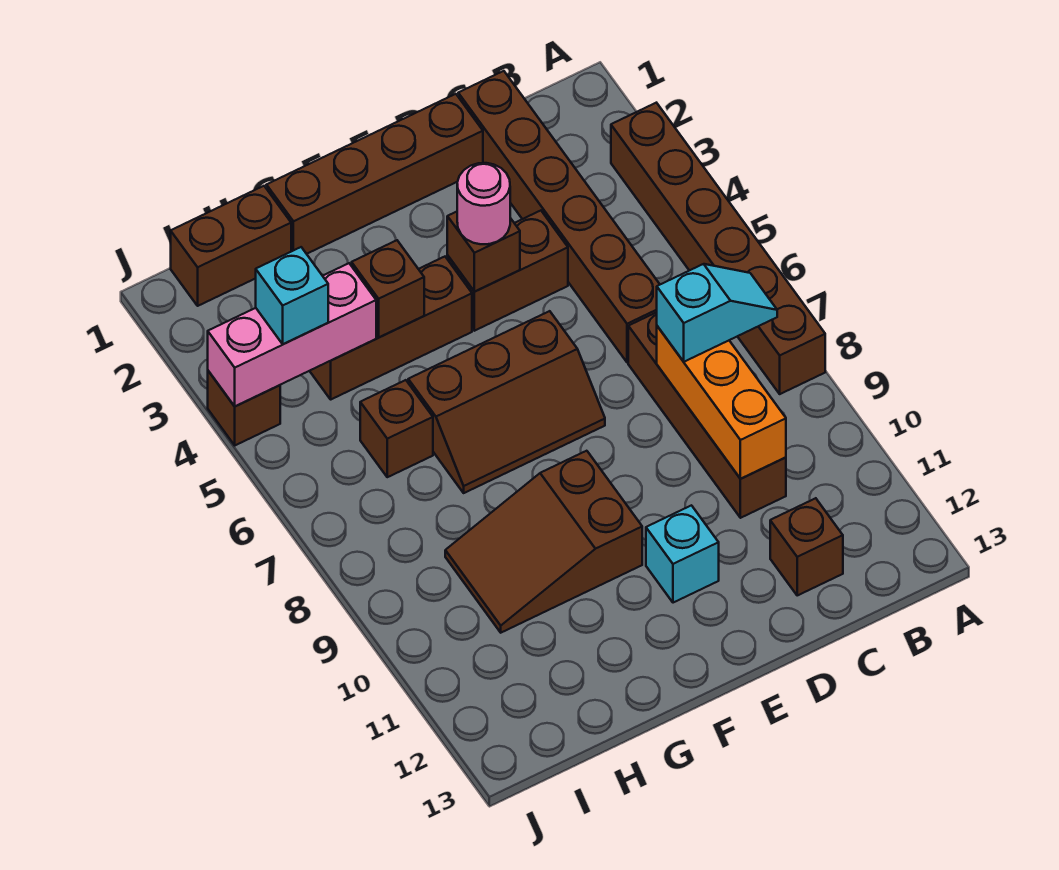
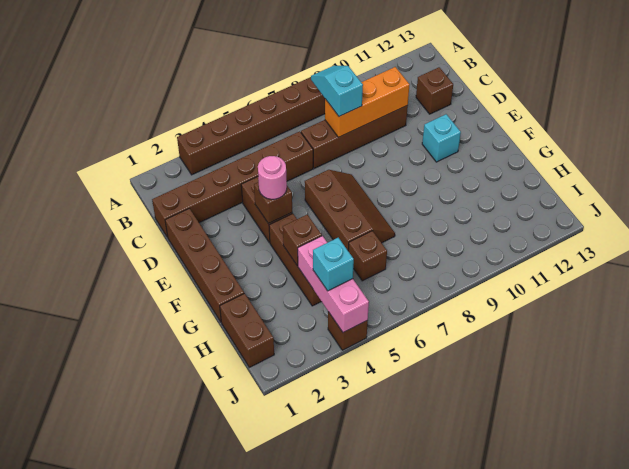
brown slope F9:H10 level 1 top F -> none

